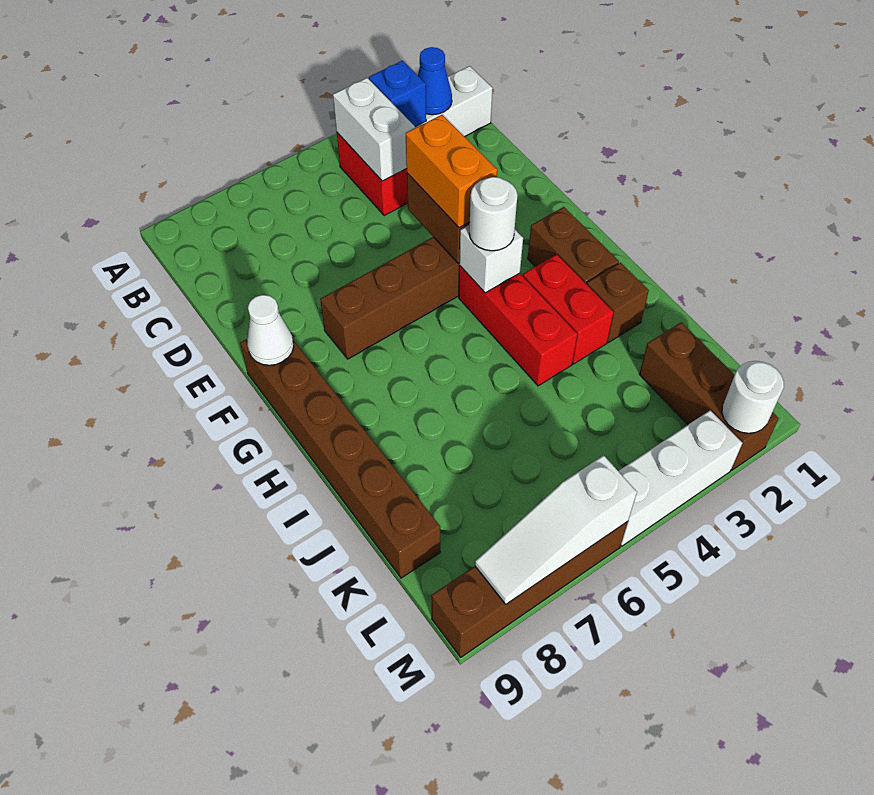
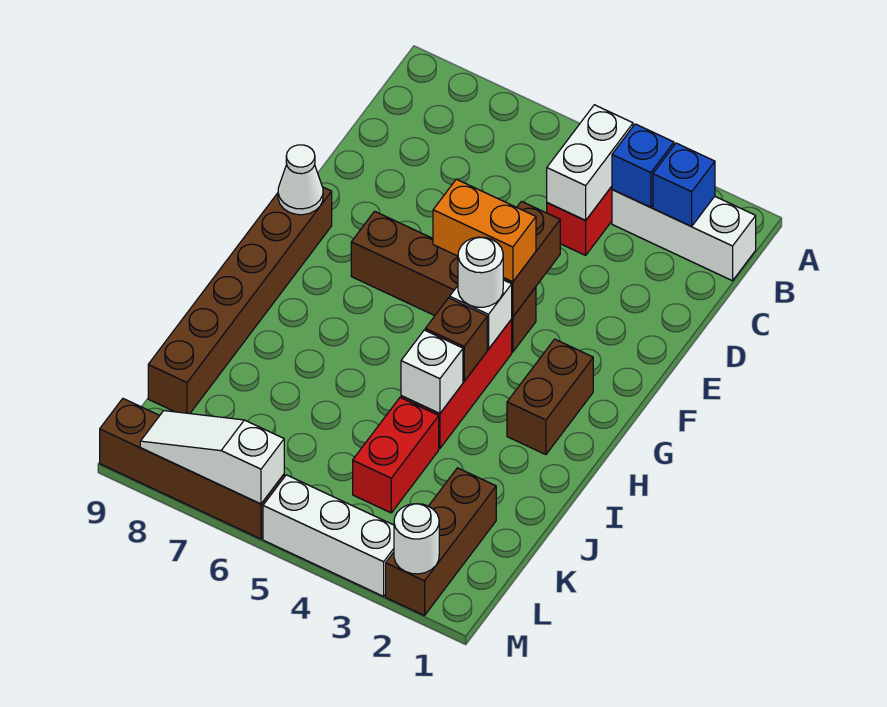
blue cone B2 level 2 -> blue brick B2 level 2
orange brick E4:F4 level 3 -> orange brick F4:F5 level 3
red brick H3:I3 level 1 -> red brick J4:K4 level 1
brown brick I2 level 1 -> brown brick H4 level 2
none -> white brick I4 level 2

